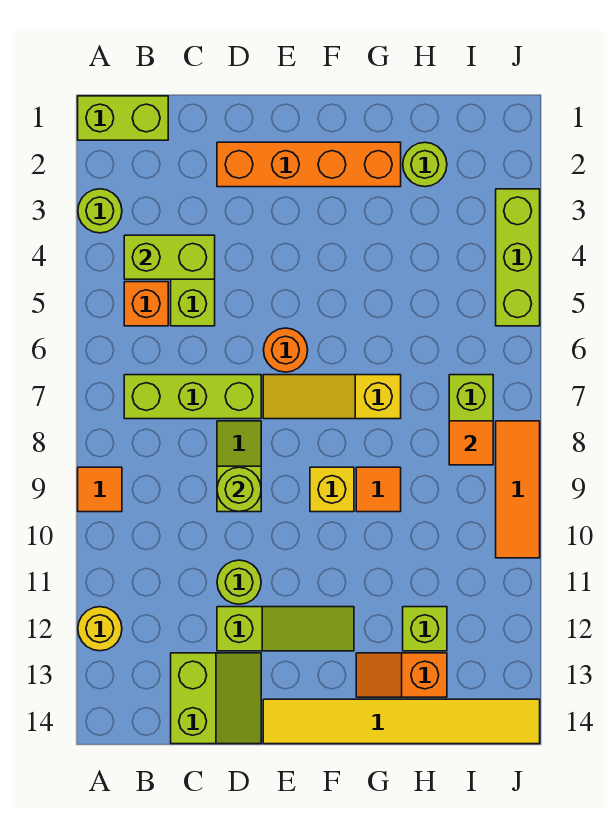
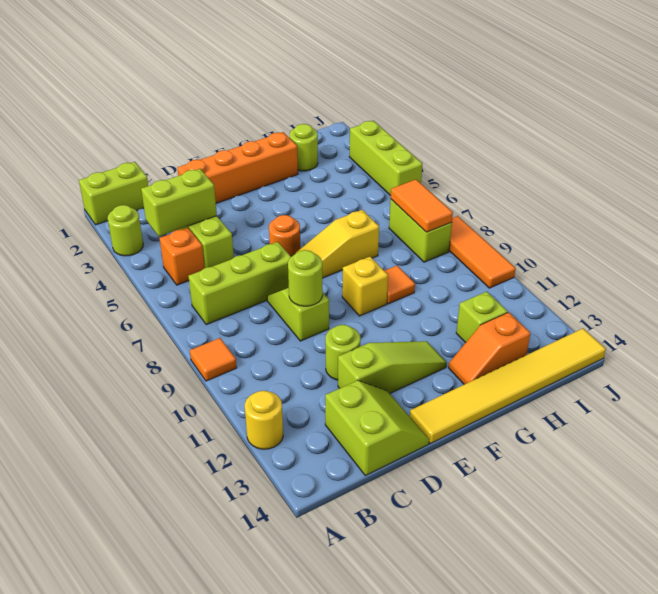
orange tile I8 level 2 -> orange tile I7:I8 level 2

